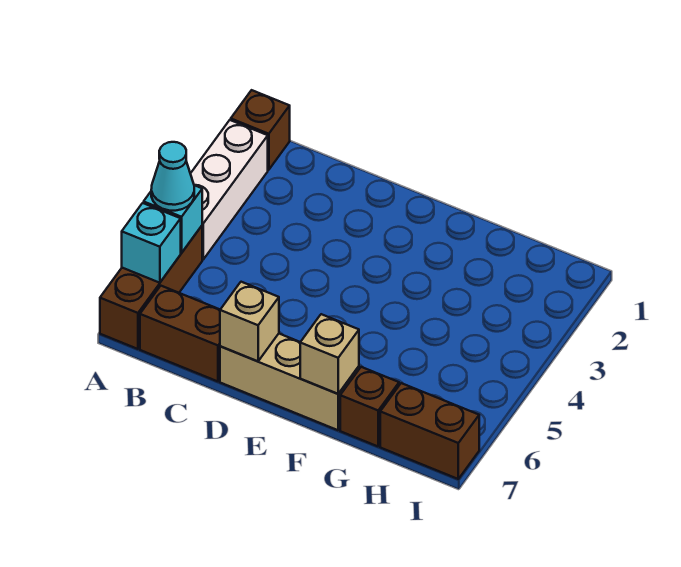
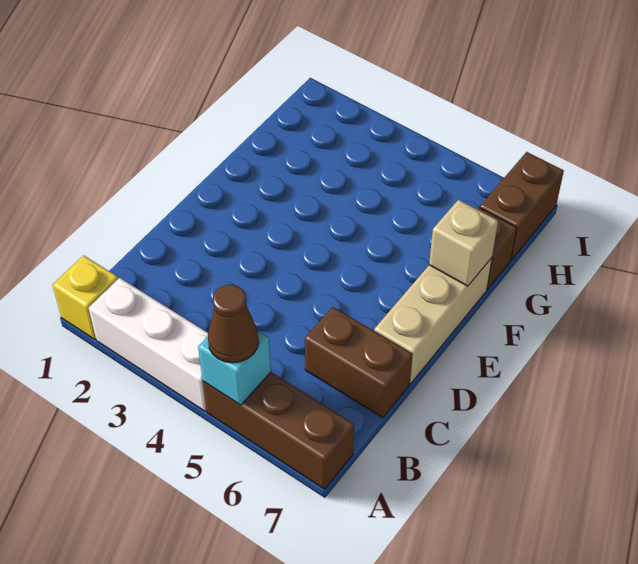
brown brick A1 level 1 -> yellow brick A1 level 1
cyan cone A5 level 3 -> brown cone A5 level 3
cyan brick A6 level 2 -> none
brown brick B7:C7 level 1 -> brown brick C6:C7 level 1
tan brick D7 level 2 -> none

